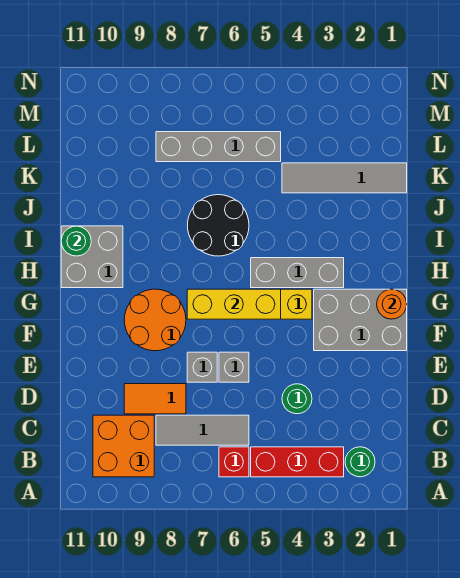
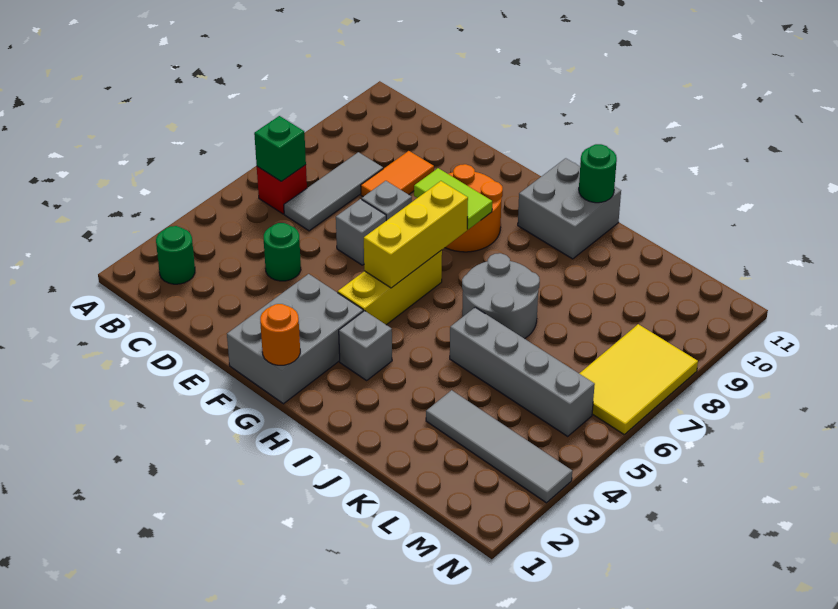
red brick B3:B5 level 1 -> none
none -> green brick B6 level 2
orange brick B9:C10 level 1 -> none
none -> lime tile F8:G8 level 2
grey brick H3:H5 level 1 -> grey brick H3 level 1
black round brick I6:J7 level 1 -> grey round brick I6:J7 level 1
grey tile K1:K4 level 1 -> grey tile K3:N3 level 1
grey brick L5:L8 level 1 -> grey brick J5:M5 level 1
none -> yellow tile M6:N8 level 1

